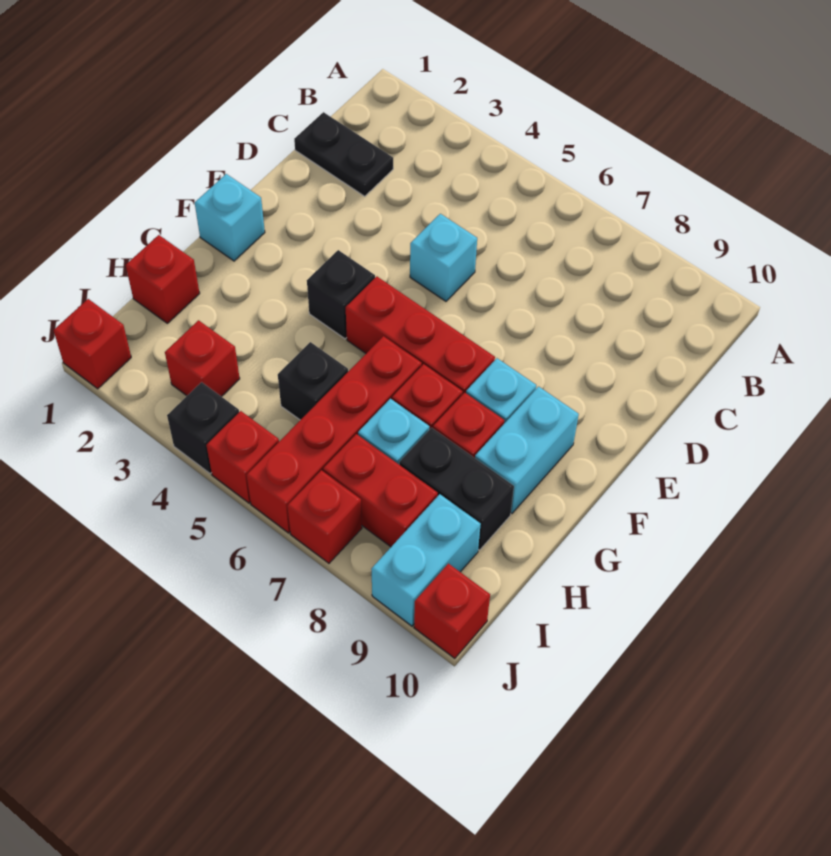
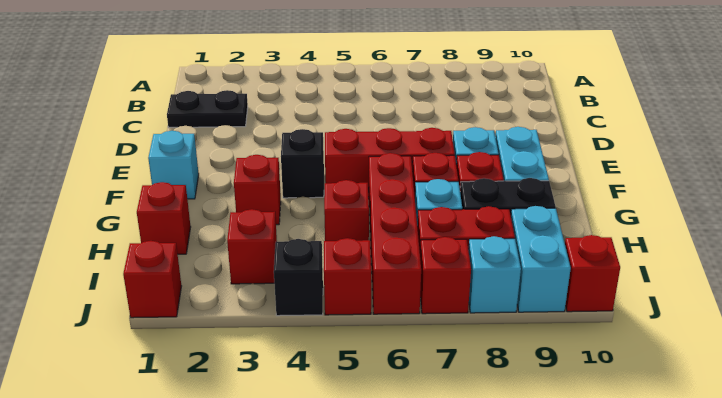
cyan brick D5 level 1 -> cyan brick J8 level 1
none -> red brick G3 level 1
black brick H5 level 1 -> red brick H5 level 1

